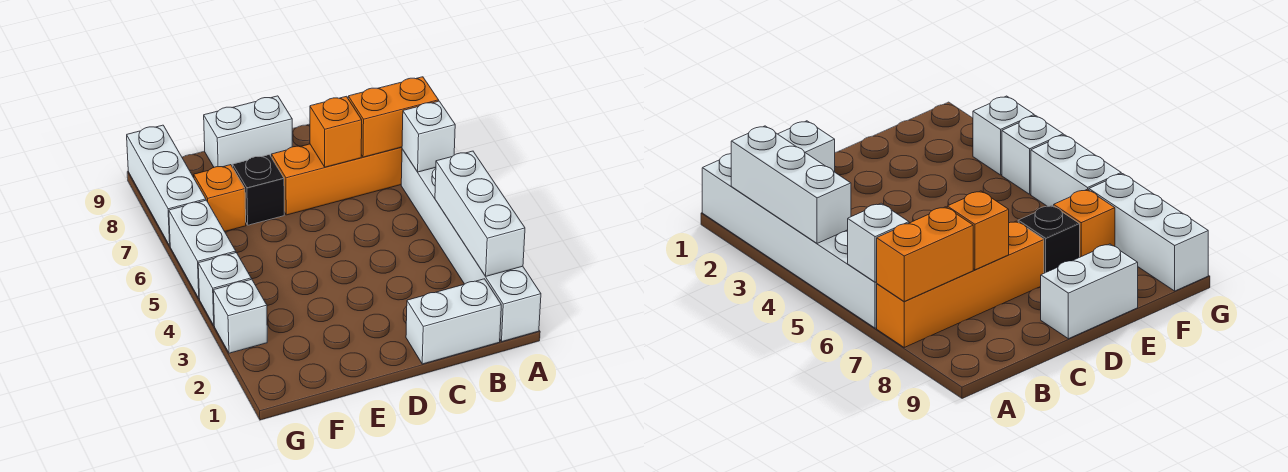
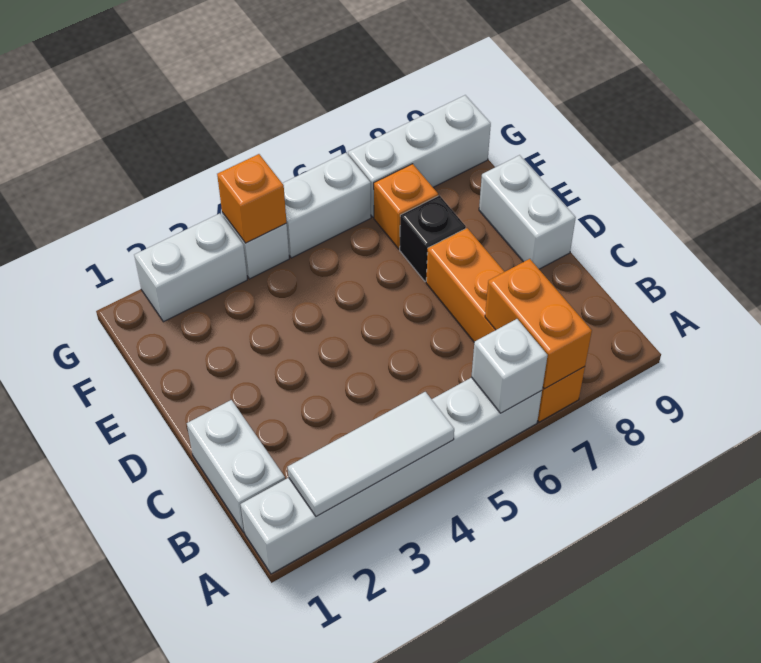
white brick A2:A4 level 2 -> white tile A2:A4 level 2
orange brick C7 level 2 -> orange brick G4 level 2
white brick G3 level 1 -> white brick G2:G3 level 1

